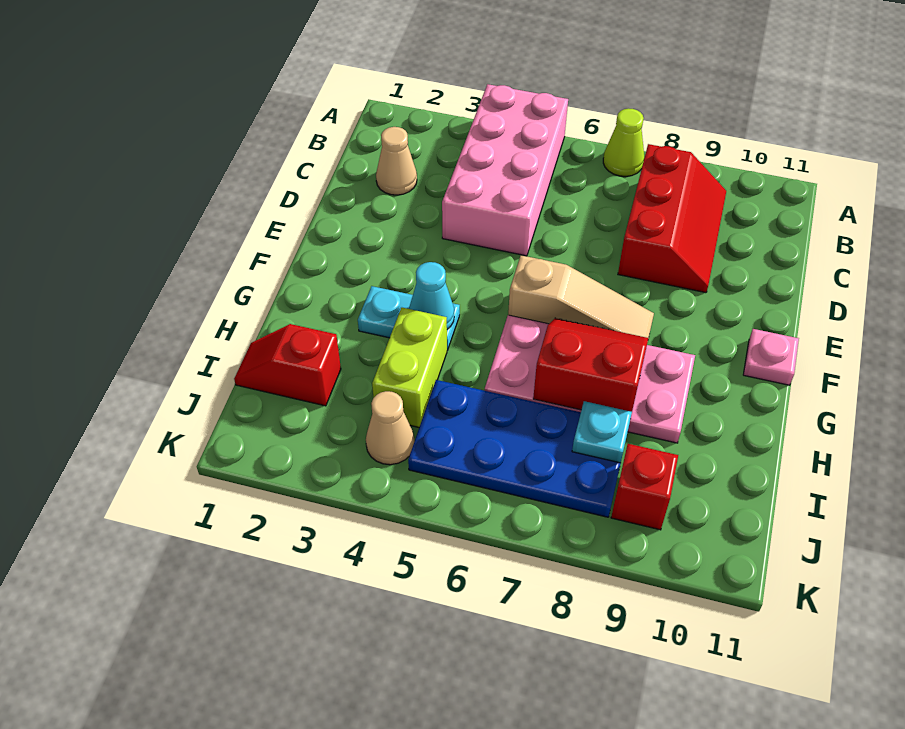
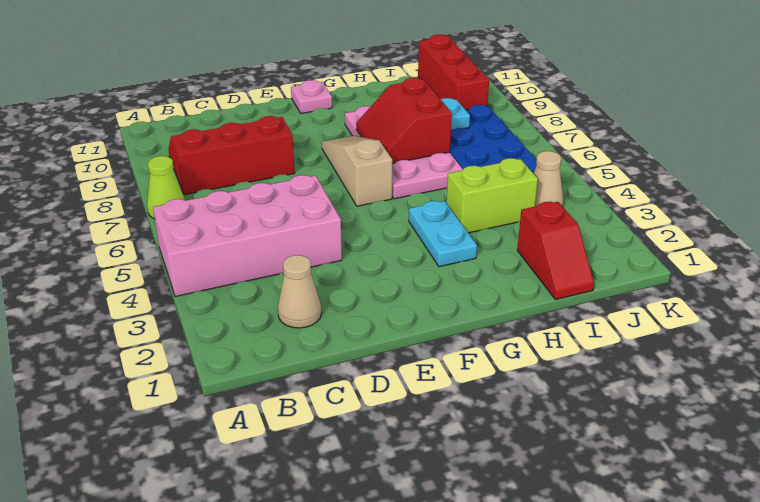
cyan cone G4 level 2 -> none
red brick J9 level 1 -> red brick J9:J11 level 1

